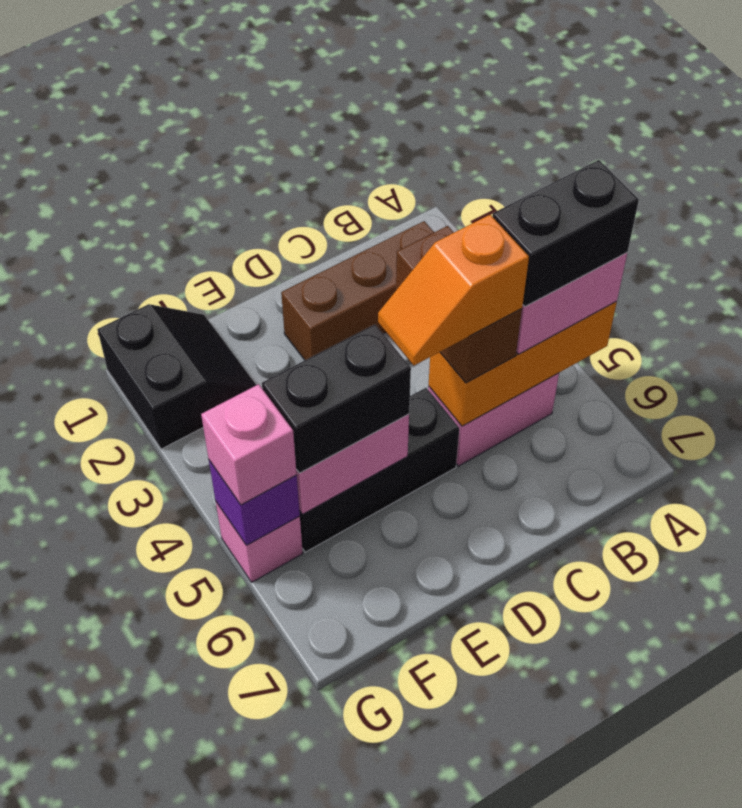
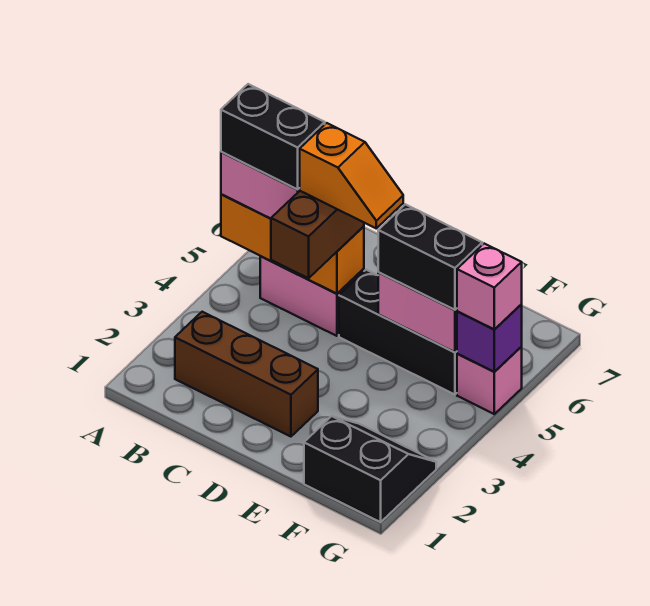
black slope F1:G2 level 1 top G -> black slope F1:G2 level 1 top 1

